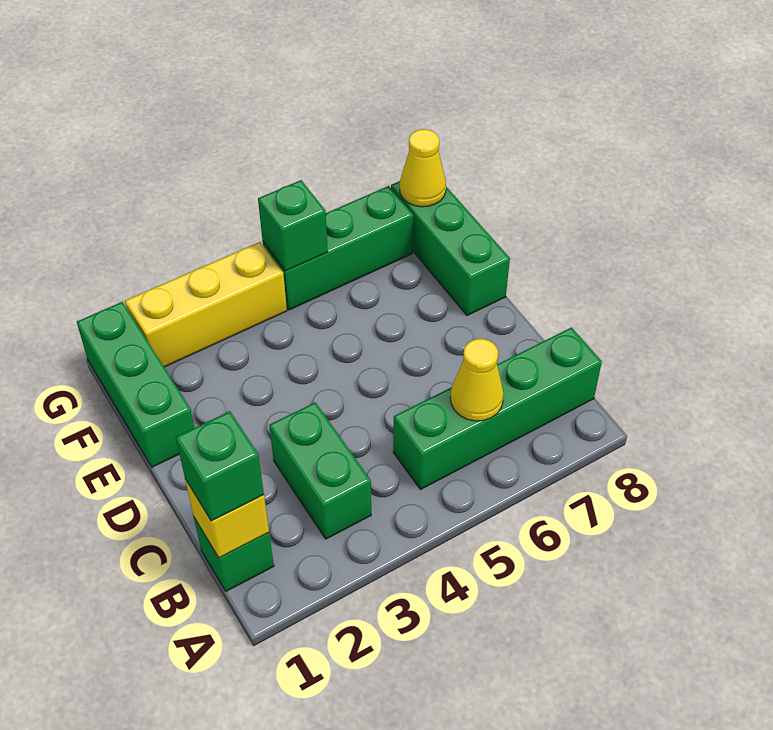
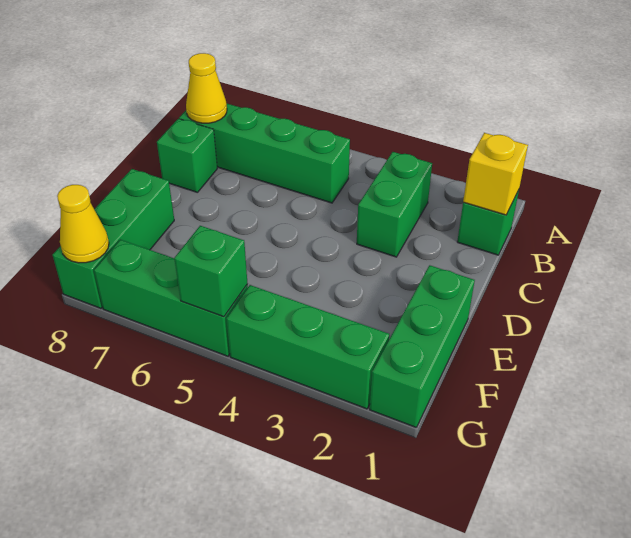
green brick B1 level 3 -> green brick C8 level 1
yellow cone B6 level 2 -> yellow cone B8 level 2
yellow brick G2:G4 level 1 -> green brick G2:G4 level 1

